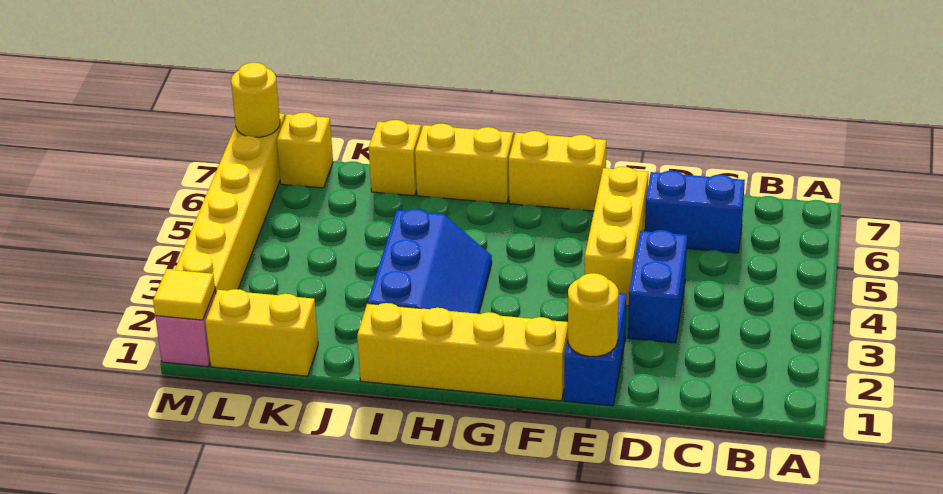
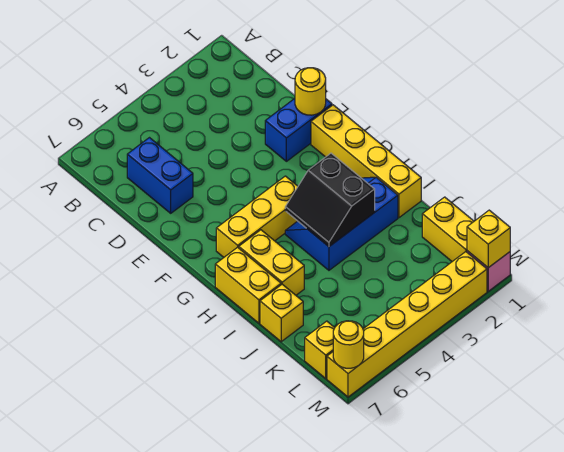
blue brick D3:D4 level 1 -> none
yellow brick E4:E6 level 1 -> yellow brick G4:G6 level 1
yellow brick F7:G7 level 1 -> yellow brick H6:I6 level 1
none -> black slope H3:I4 level 2 top 3
yellow tile M1 level 2 -> yellow brick M1 level 2

